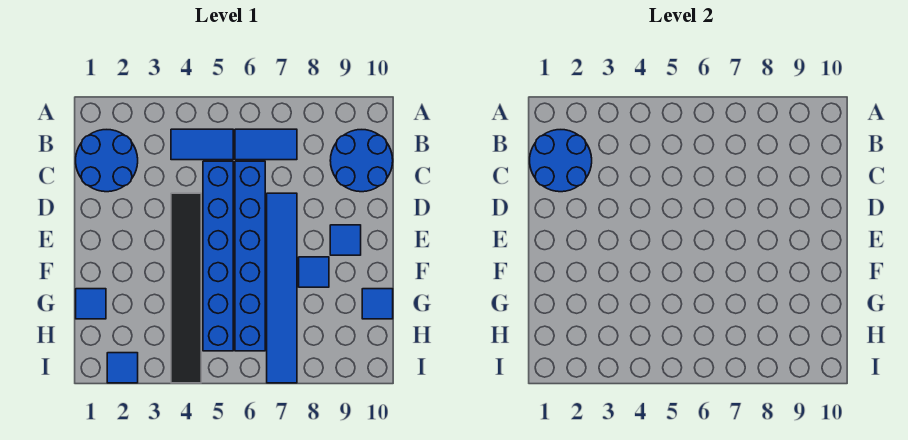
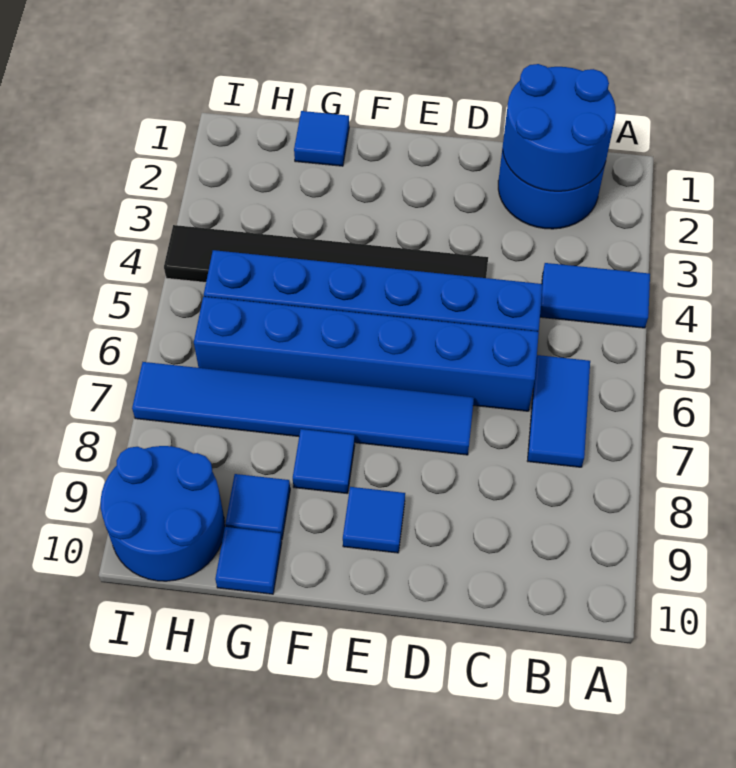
blue tile B4:B5 level 1 -> blue tile A4:B4 level 1
blue round brick B9:C10 level 1 -> blue round brick H9:I10 level 1
blue tile I2 level 1 -> blue tile G9 level 1

